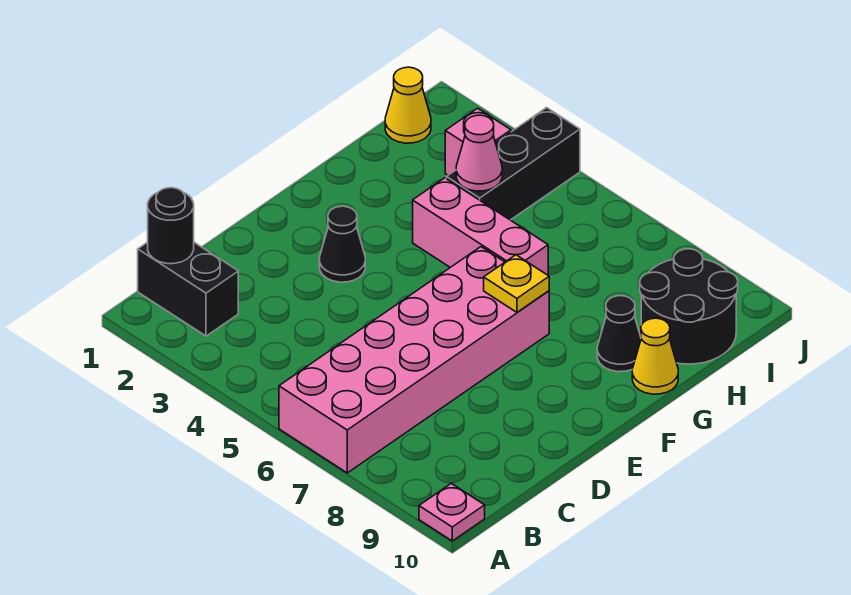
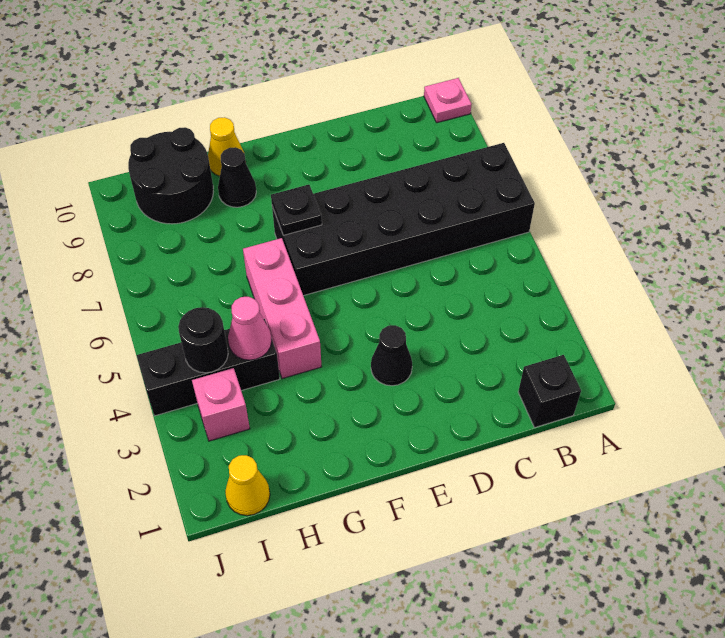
pink brick A6:F7 level 1 -> black brick A6:F7 level 1
black brick B1:B2 level 1 -> black brick B1 level 1
black round brick B1 level 2 -> black round brick I4 level 2
yellow plate F7 level 2 -> black plate F7 level 2

